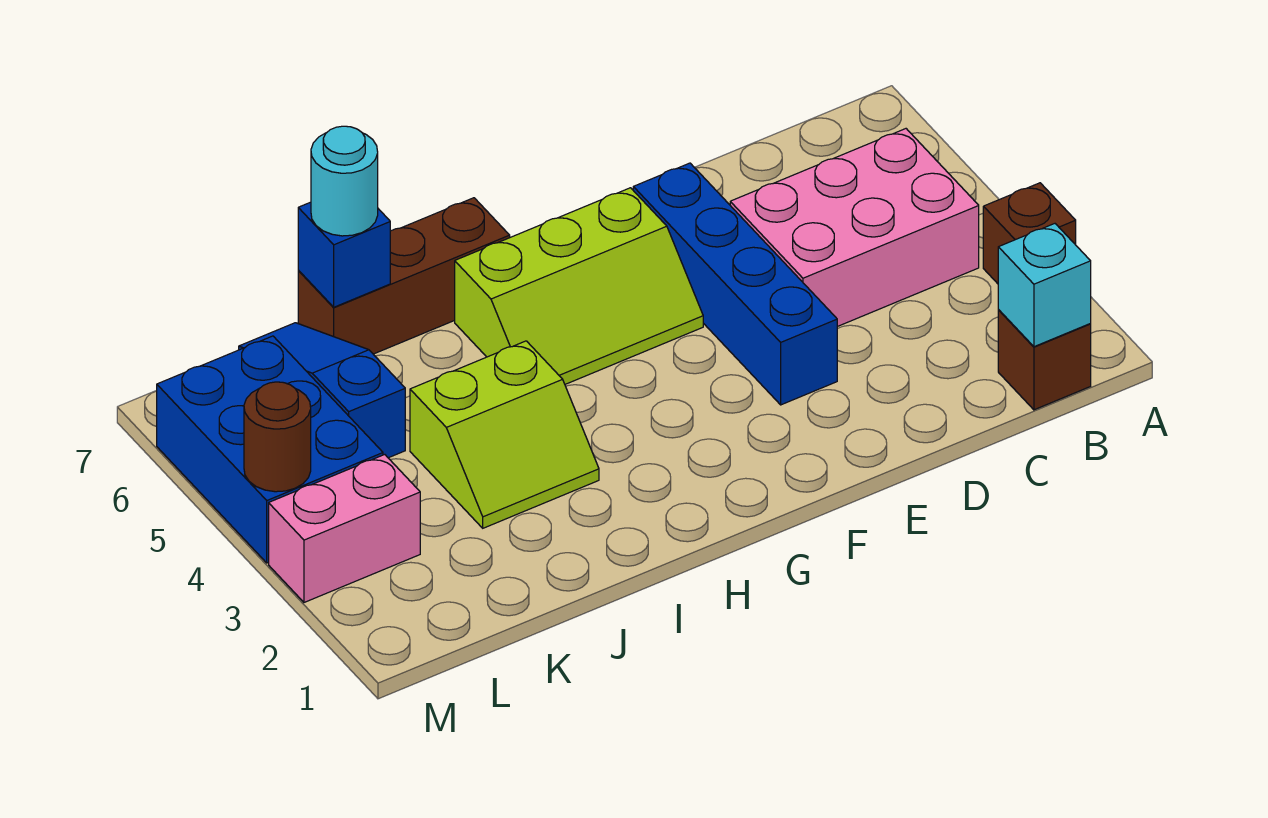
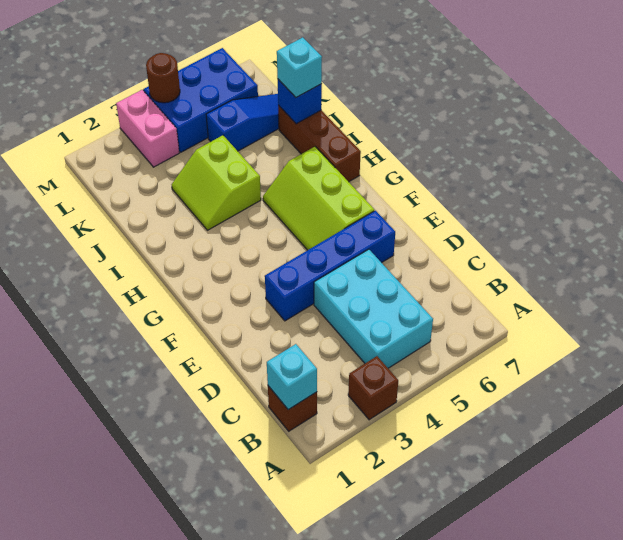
pink brick B4:D5 level 1 -> cyan brick B4:D5 level 1
cyan round brick J7 level 3 -> cyan brick J7 level 3

